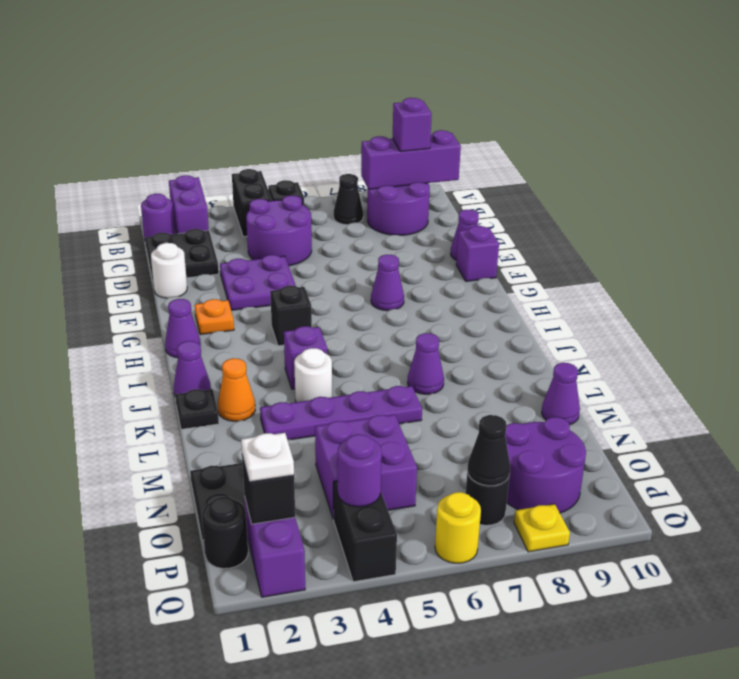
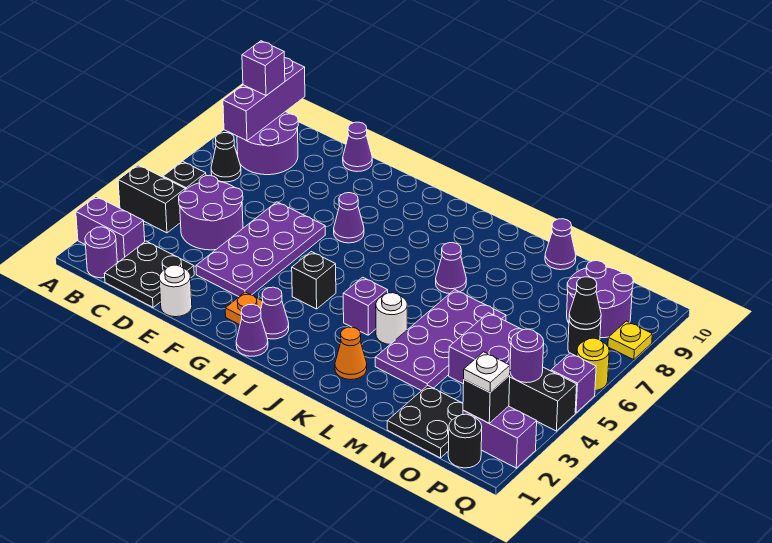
purple plate E3:F4 level 1 -> purple plate E3:F6 level 1
purple brick F10 level 1 -> purple brick Q5 level 1
purple cone J1 level 1 -> purple cone H2 level 1
black plate K1 level 1 -> none
purple plate L3:L6 level 1 -> purple plate L3:M6 level 1

